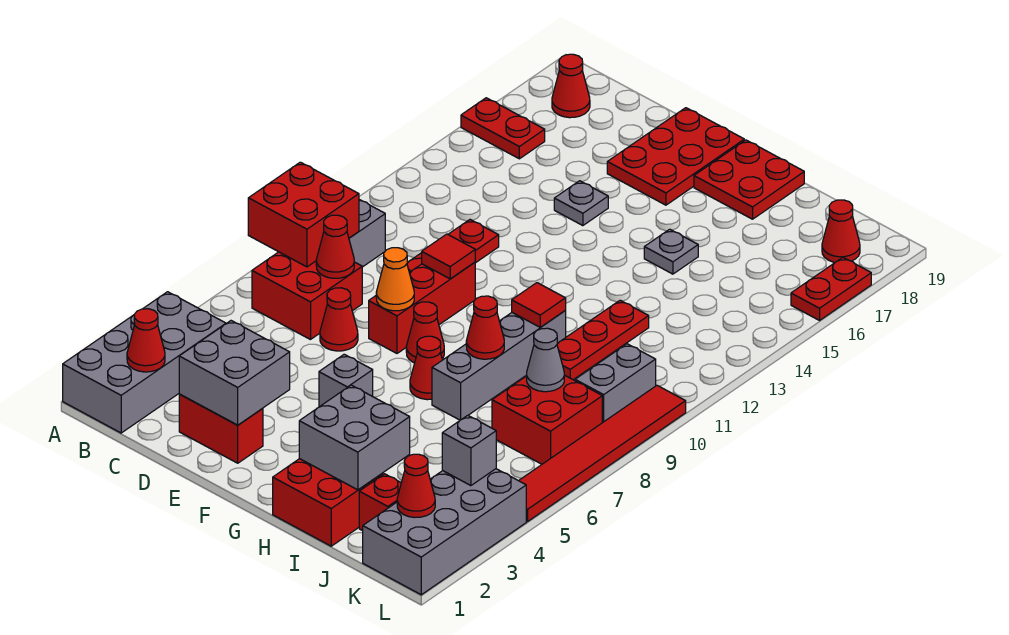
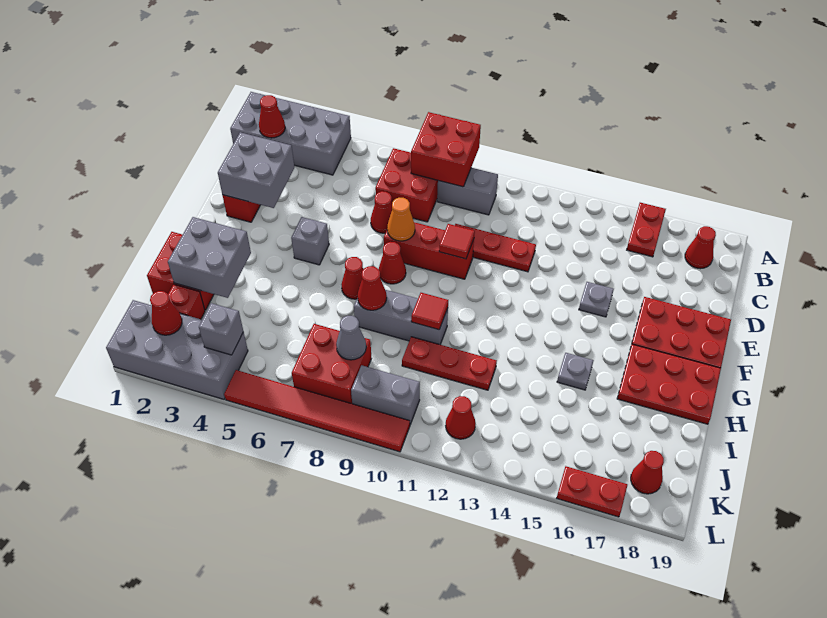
red cone C8 level 2 -> red cone K12 level 1
red plate G18:H19 level 1 -> red plate G17:H19 level 1
grey brick H7:H10 level 1 -> grey brick H8:H10 level 1

